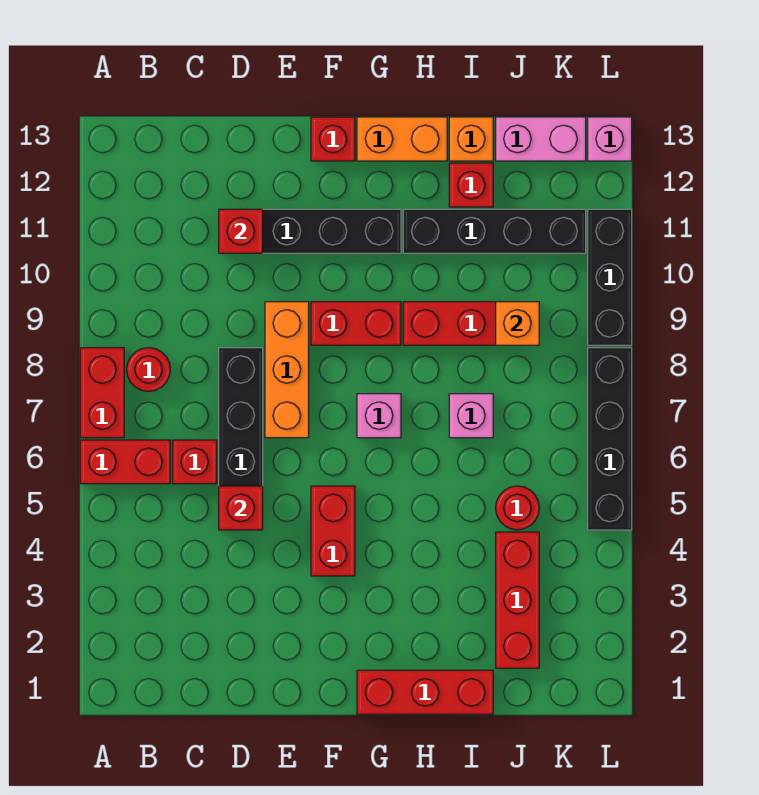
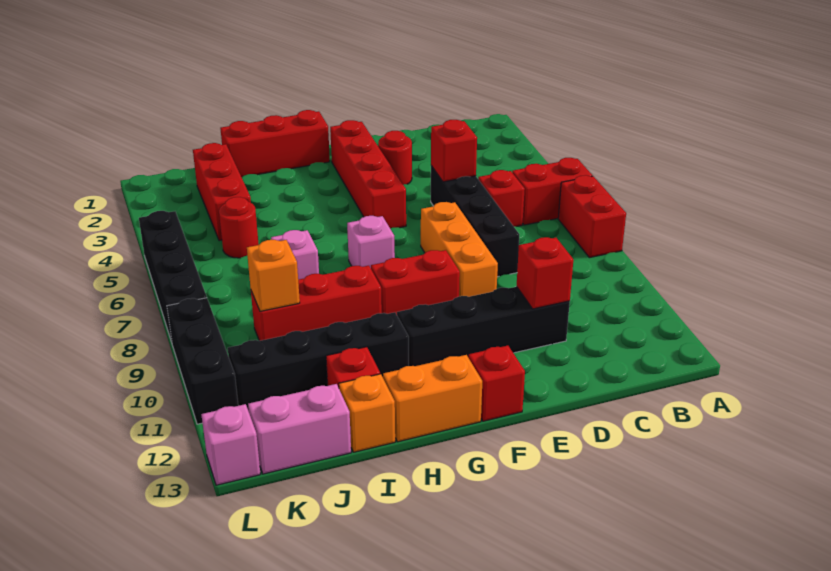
red round brick B8 level 1 -> red round brick E3 level 1
red brick F4:F5 level 1 -> red brick F2:F5 level 1

